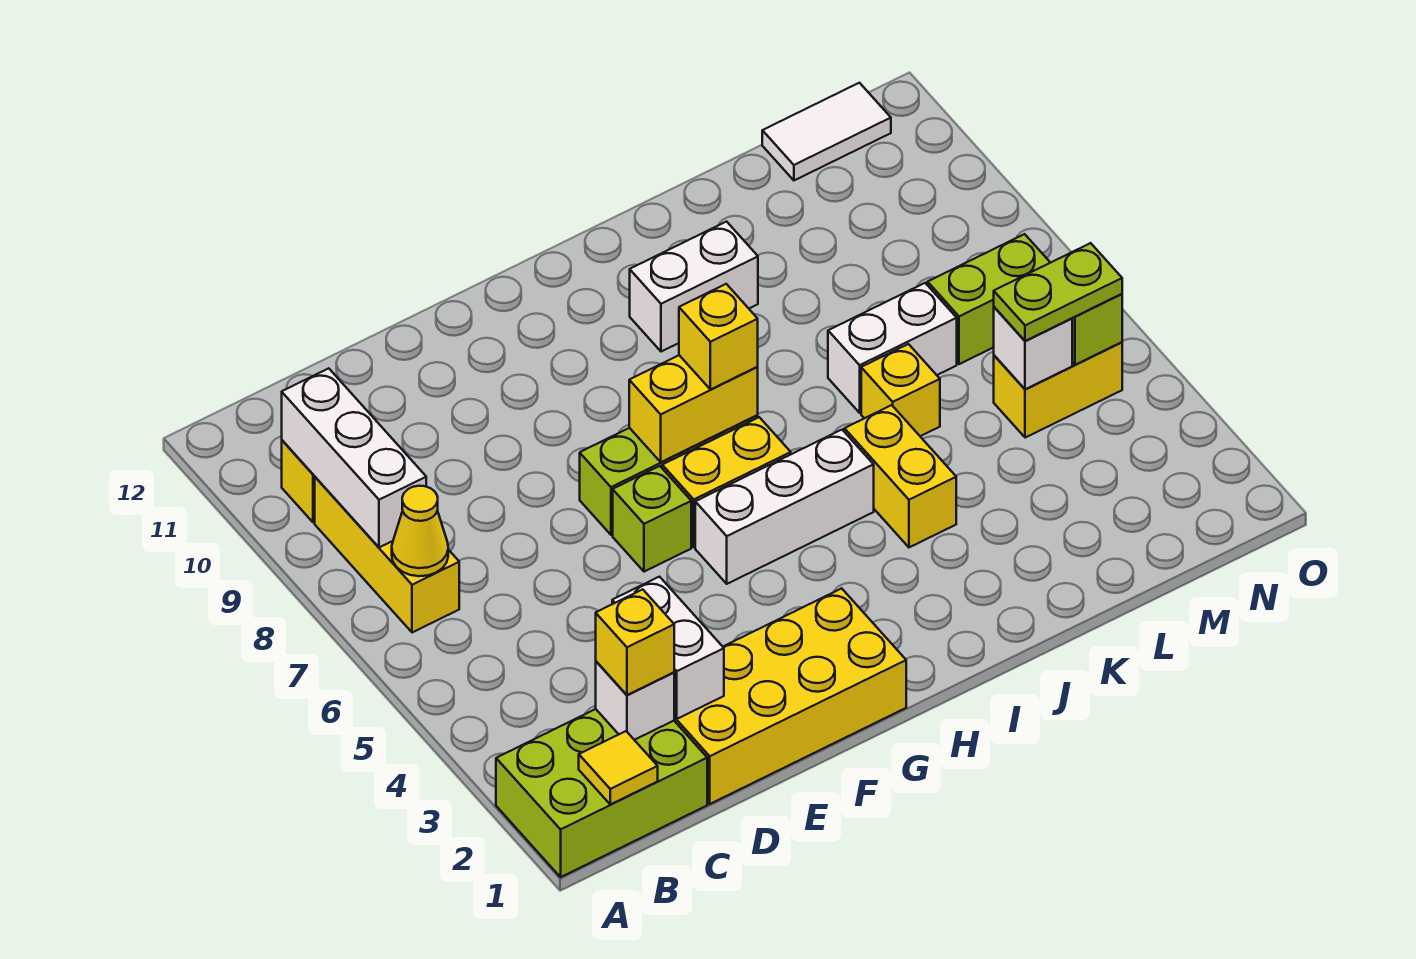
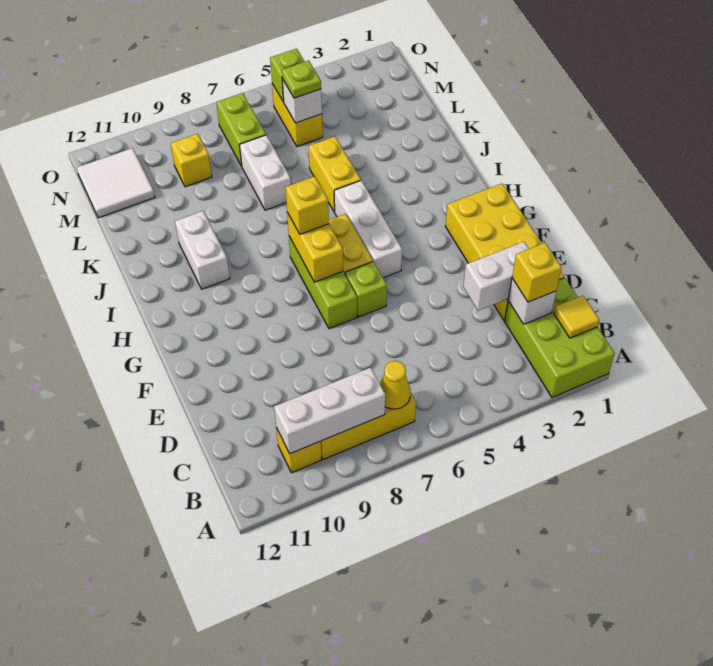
yellow brick J4:J5 level 1 -> yellow brick J5:K5 level 1
yellow brick K6 level 1 -> yellow brick M9 level 1
lime plate M5:N5 level 3 -> lime plate M5 level 3
white tile M12:N12 level 1 -> white tile M11:N12 level 1

